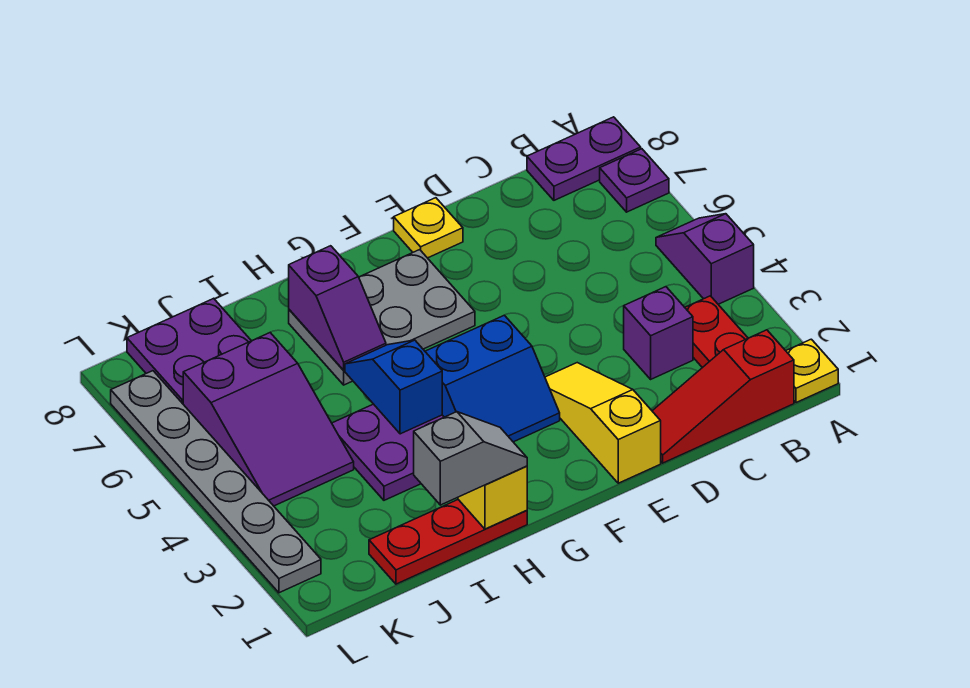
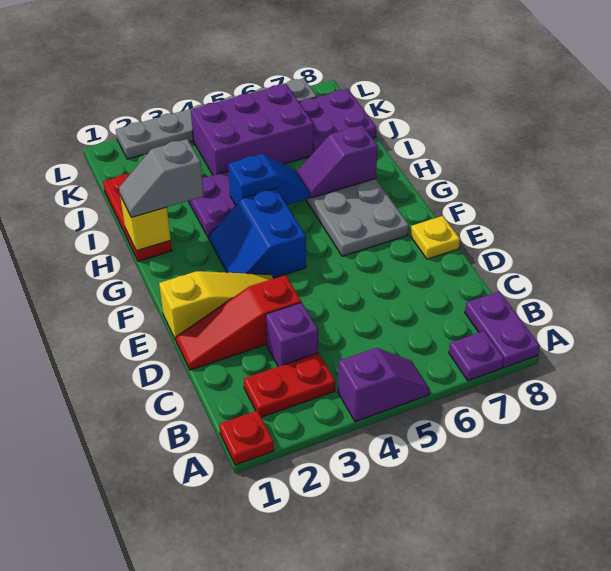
yellow plate A1 level 1 -> red plate A1 level 1
red slope B1:D1 level 1 top B -> red slope D1:D3 level 1 top 3
grey slope H1:I1 level 3 top I -> grey slope H1:H2 level 3 top 2
purple slope J4:K6 level 1 top 6 -> purple brick J4:K6 level 1

